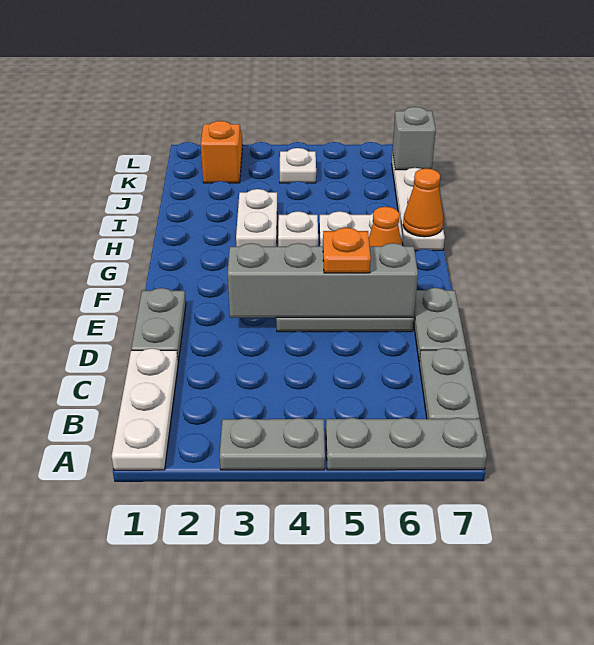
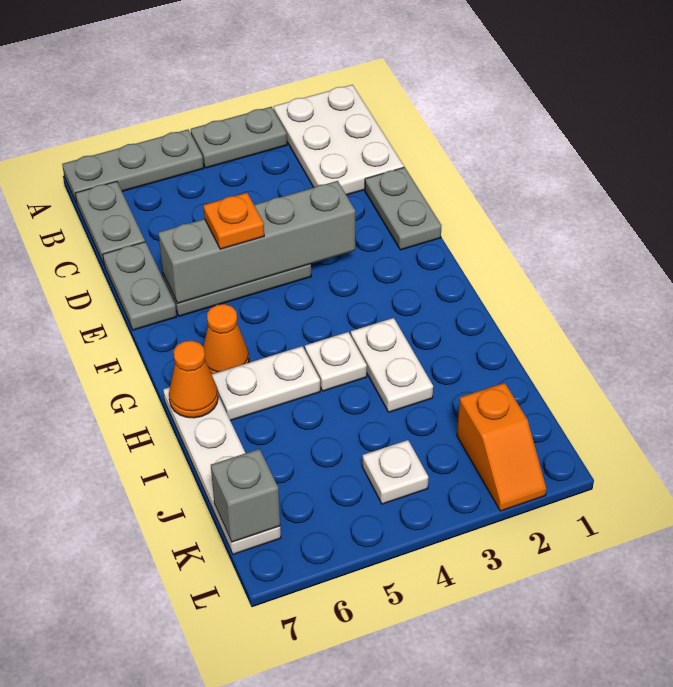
white plate A1:C1 level 1 -> white plate A1:C2 level 1

